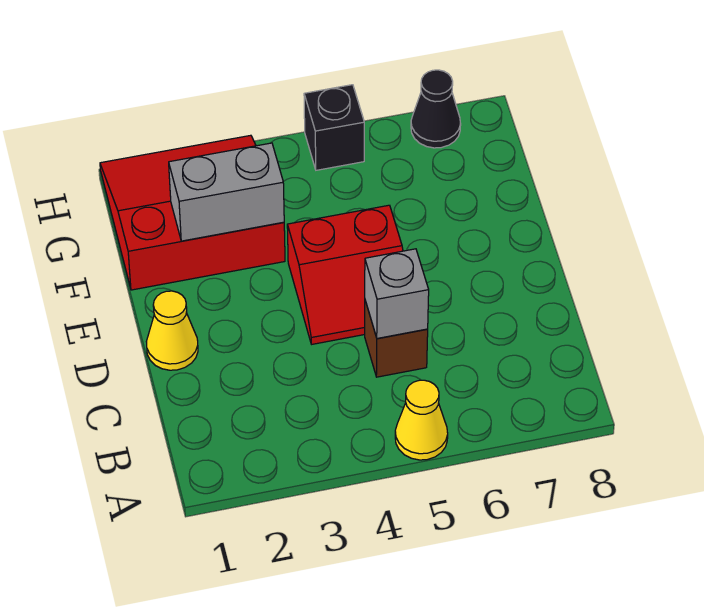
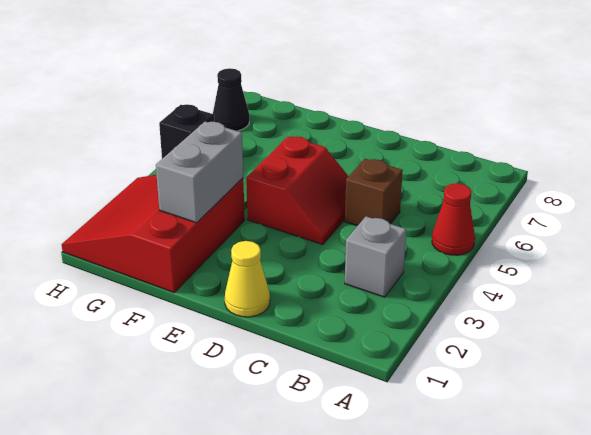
yellow cone A5 level 1 -> red cone A5 level 1
grey brick C5 level 2 -> grey brick B3 level 1

